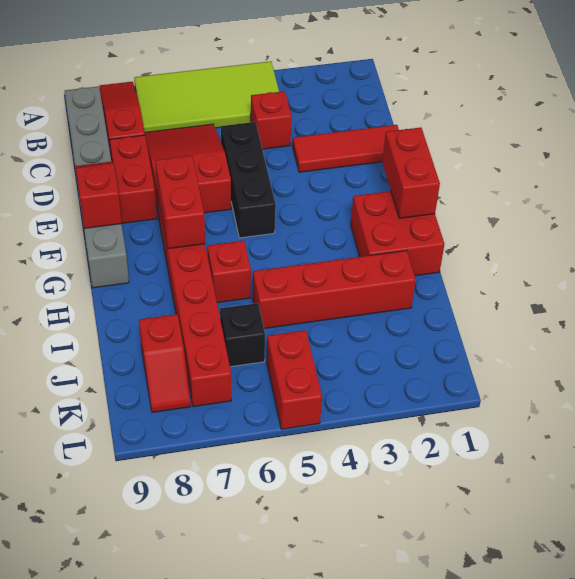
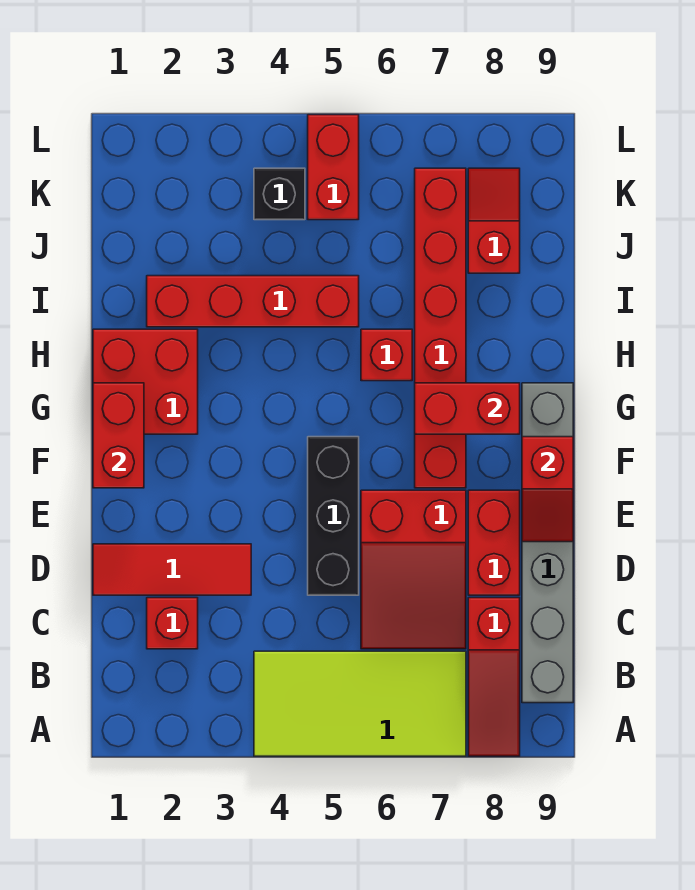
red brick C4 level 1 -> red brick C2 level 1
red brick F7:G7 level 2 -> red brick G7:G8 level 2
black brick J6 level 1 -> black brick K4 level 1

